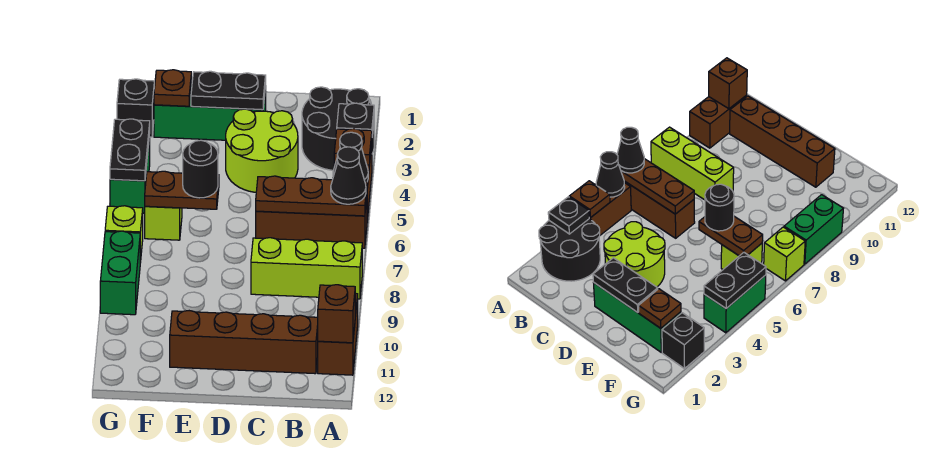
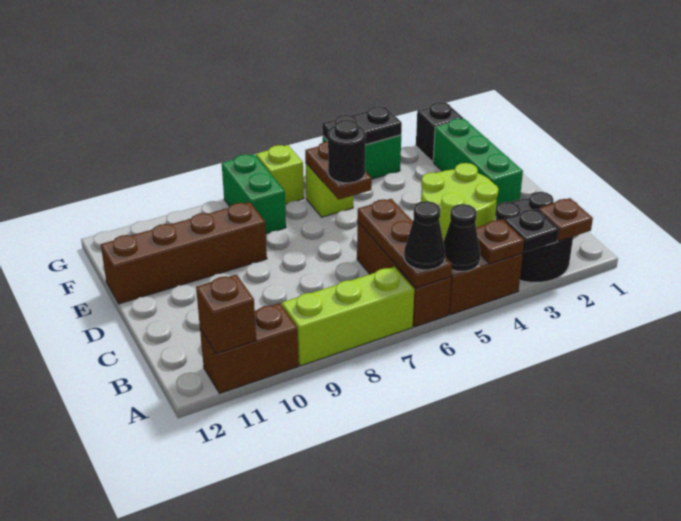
lime brick A8:C8 level 1 -> lime brick A7:A9 level 1
brown brick B11:E11 level 1 -> brown brick E9:E12 level 1
black plate D2:E2 level 2 -> none
brown plate F2 level 2 -> brown plate A2 level 2
green brick G8:G9 level 1 -> green brick F8:G8 level 1

